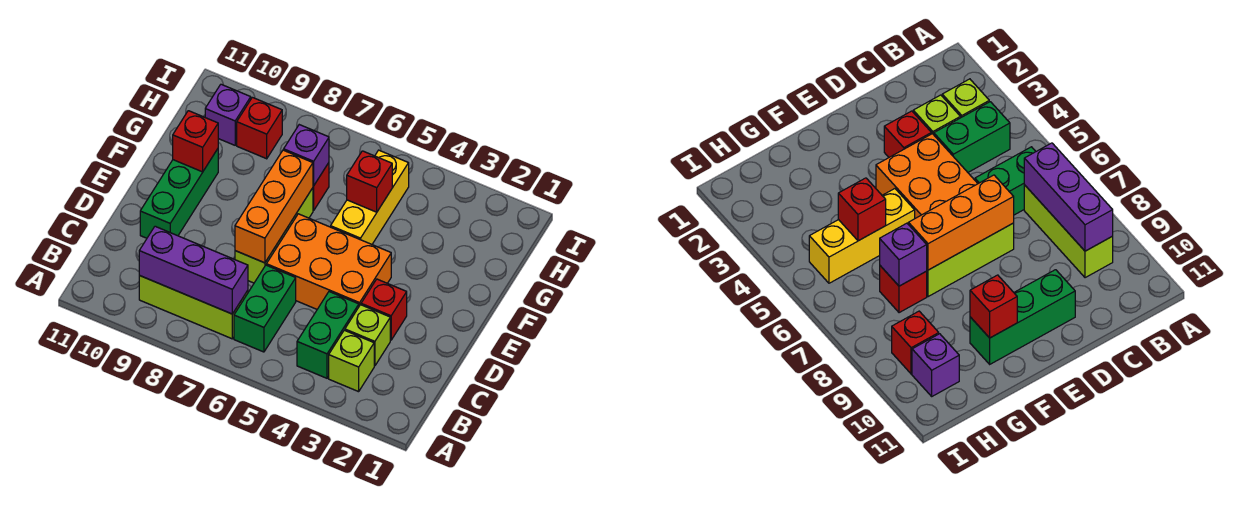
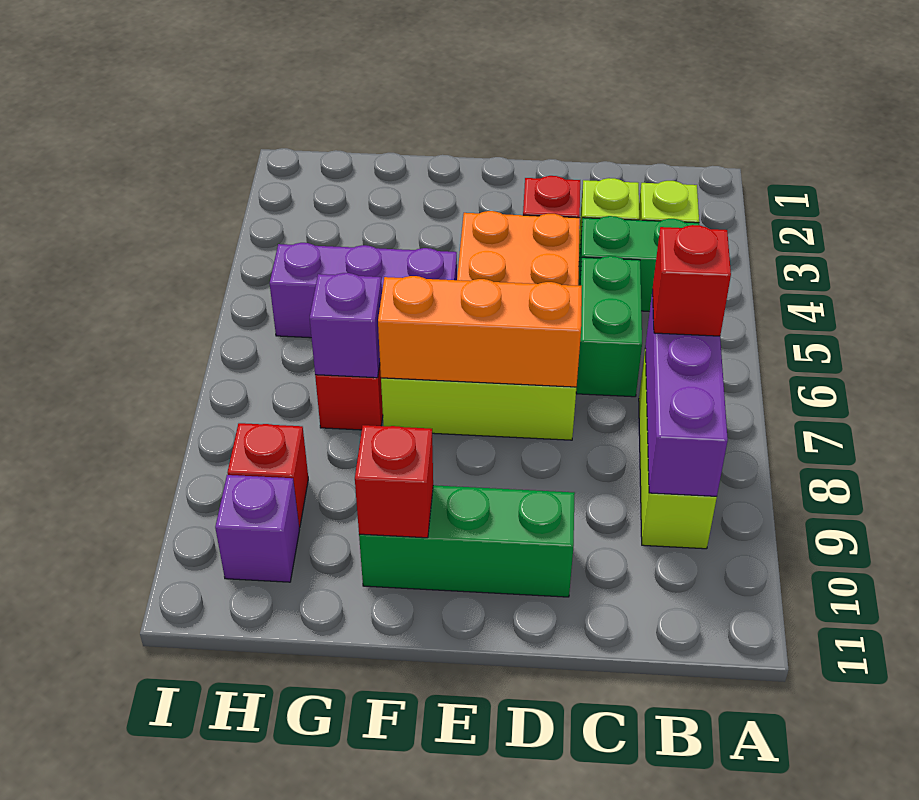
green brick B6:C6 level 1 -> green brick C5:C6 level 1
yellow brick F5:H5 level 1 -> purple brick F5:H5 level 1
red brick G5 level 2 -> red brick B7 level 3

